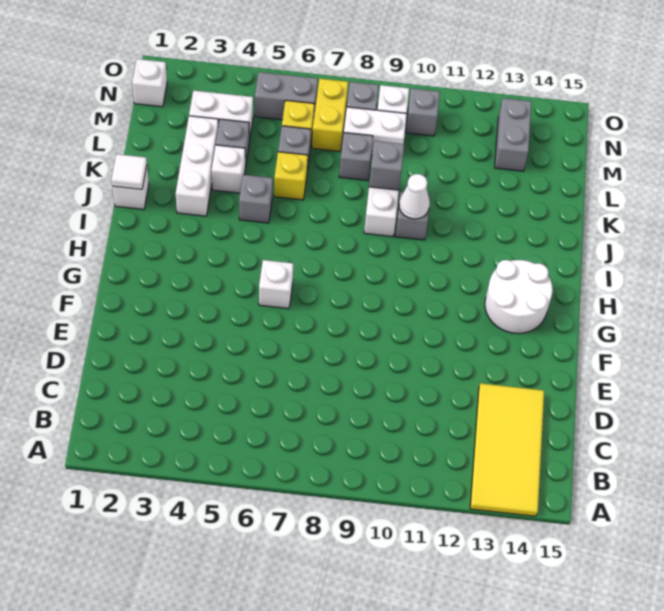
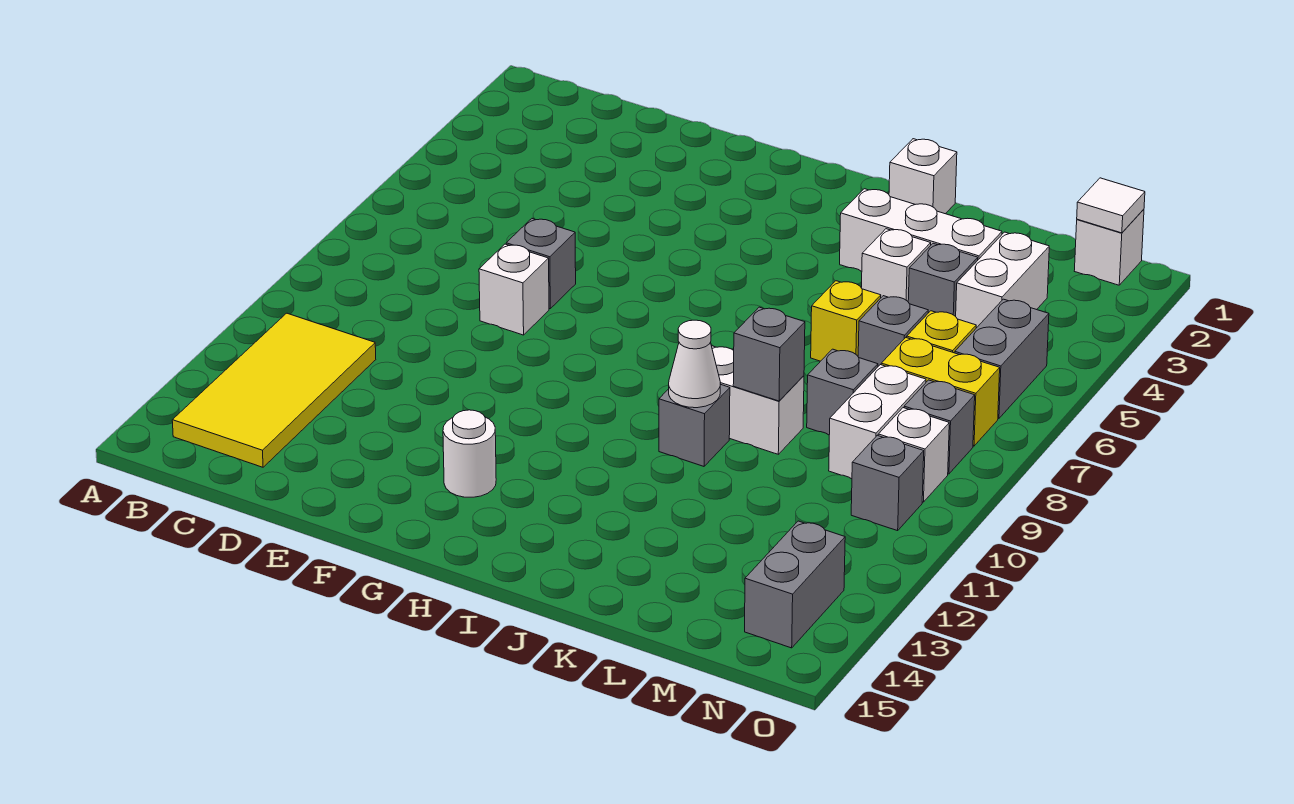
yellow tile A13:D14 level 1 -> yellow tile B11:C14 level 1
white brick G6 level 1 -> white brick E8 level 1
white round brick G13:H14 level 1 -> white round brick G13 level 1
white tile J1 level 2 -> white tile N1 level 2
grey brick J5 level 1 -> grey brick E7 level 1
grey brick M13:N13 level 1 -> grey brick N13:N14 level 1

